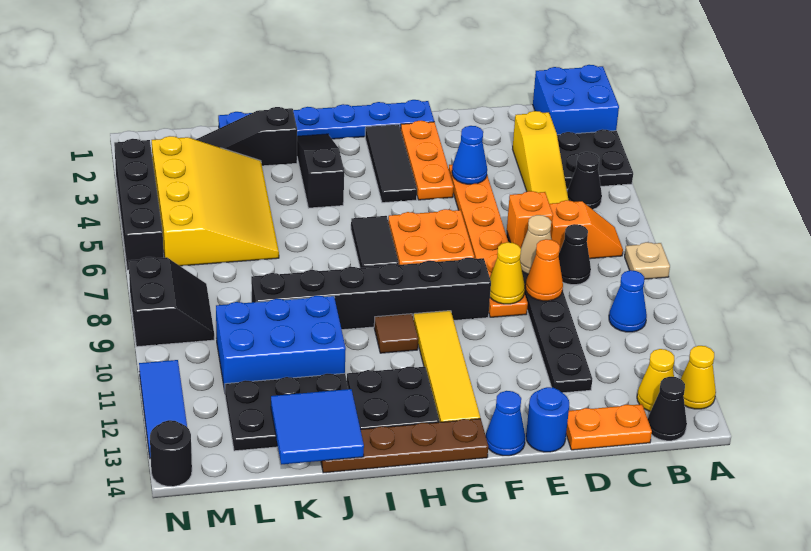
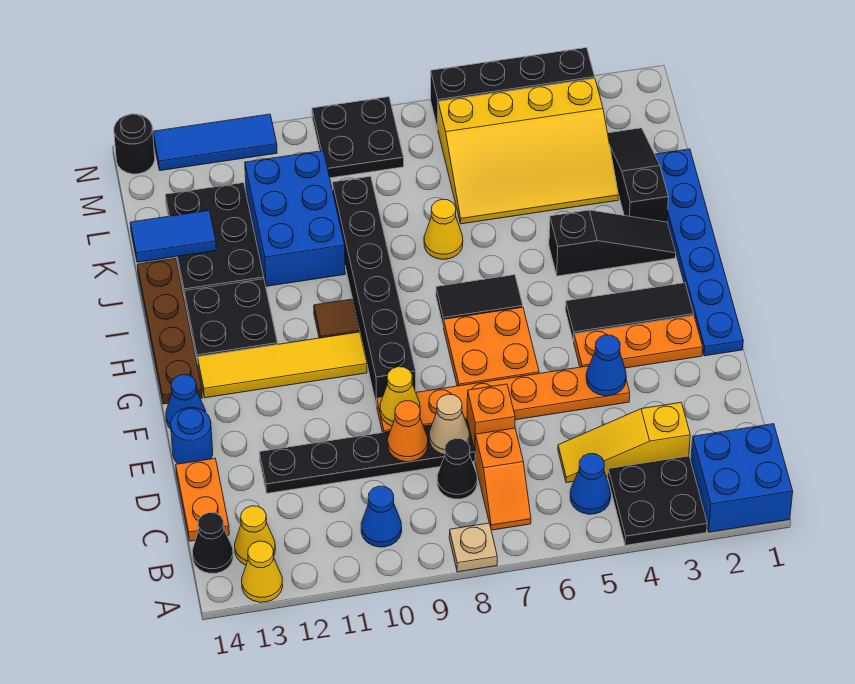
black cone B5 level 1 -> blue cone B5 level 1
none -> yellow cone J7 level 1
blue tile J13:K14 level 2 -> blue tile K13:K14 level 2
black slope M8:N9 level 1 top N -> black plate M8:N9 level 1

